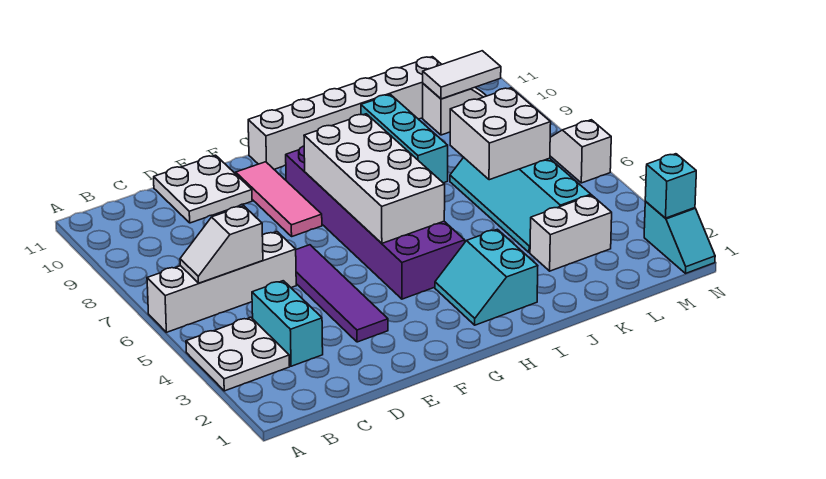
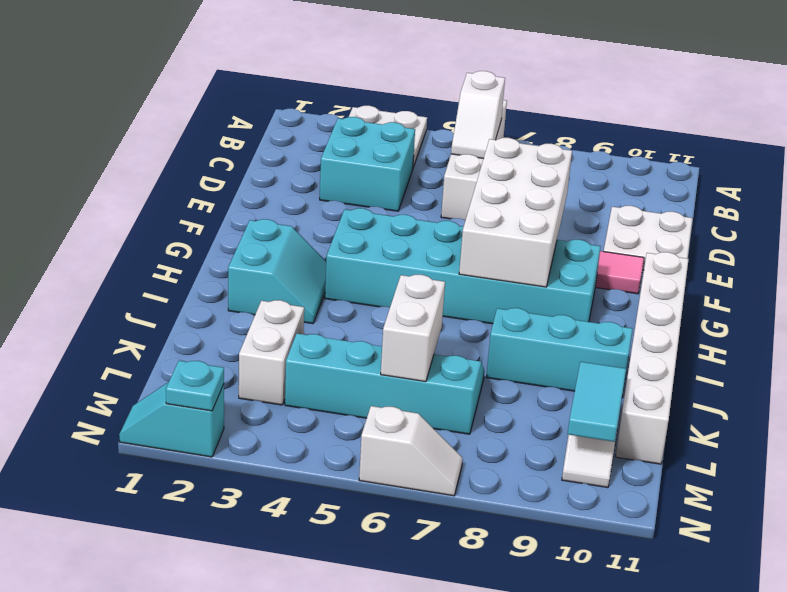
white slope B6:C6 level 2 top C -> white slope B6:C6 level 2 top B
cyan brick C3:C4 level 1 -> cyan brick C3:D4 level 1
purple tile E3:E6 level 1 -> none
purple brick G4:H9 level 1 -> cyan brick G4:H9 level 1
white brick G5:H8 level 2 -> white brick E7:H8 level 2
cyan slope H2:I3 level 1 top I -> cyan slope H2:I3 level 1 top 2
white brick K6:L7 level 2 -> white brick K6:L6 level 2
white tile L10:M10 level 2 -> cyan tile L10:M10 level 2
cyan brick N2 level 2 -> cyan plate N2 level 2

